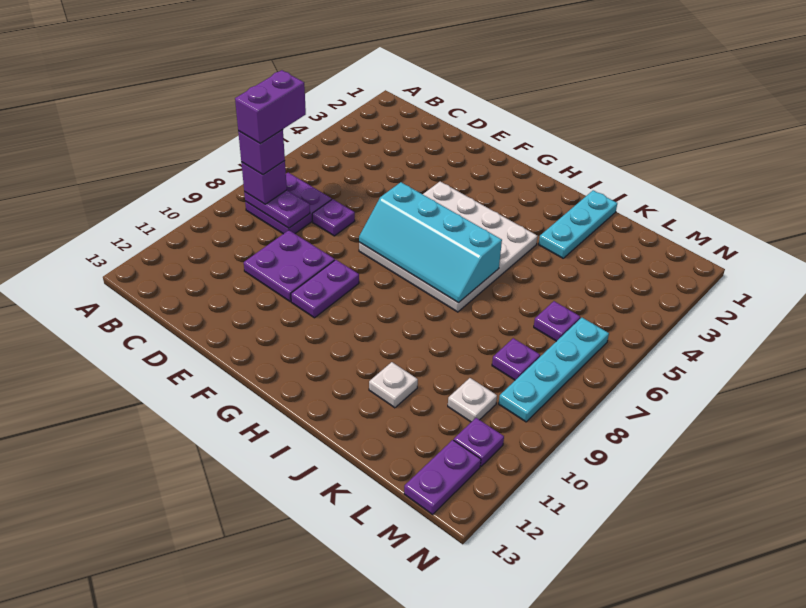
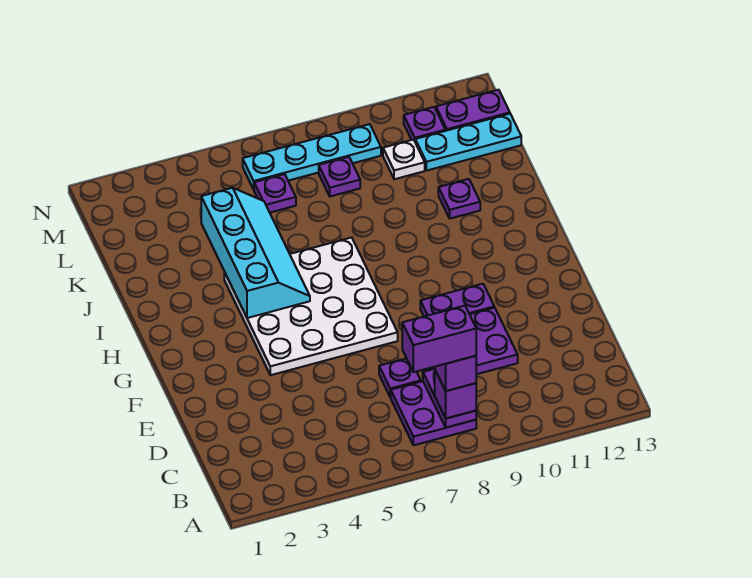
cyan slope F6:I7 level 2 top 6 -> cyan slope H4:K5 level 2 top 4
cyan plate J1:J3 level 1 -> cyan plate L11:L13 level 1
white plate J11 level 1 -> purple plate J11 level 1

